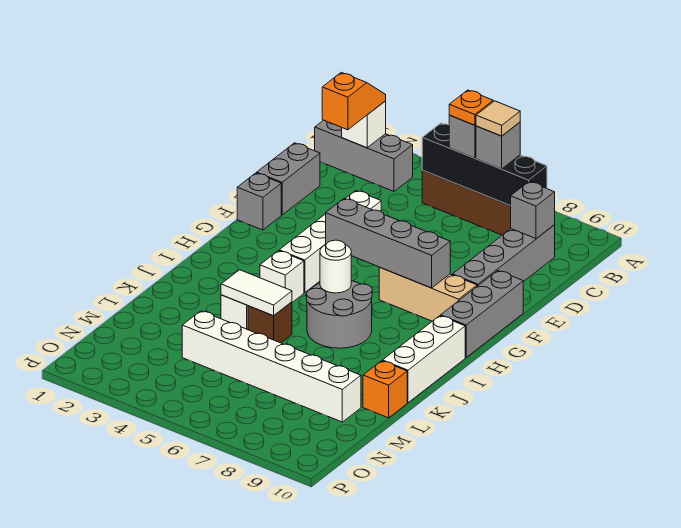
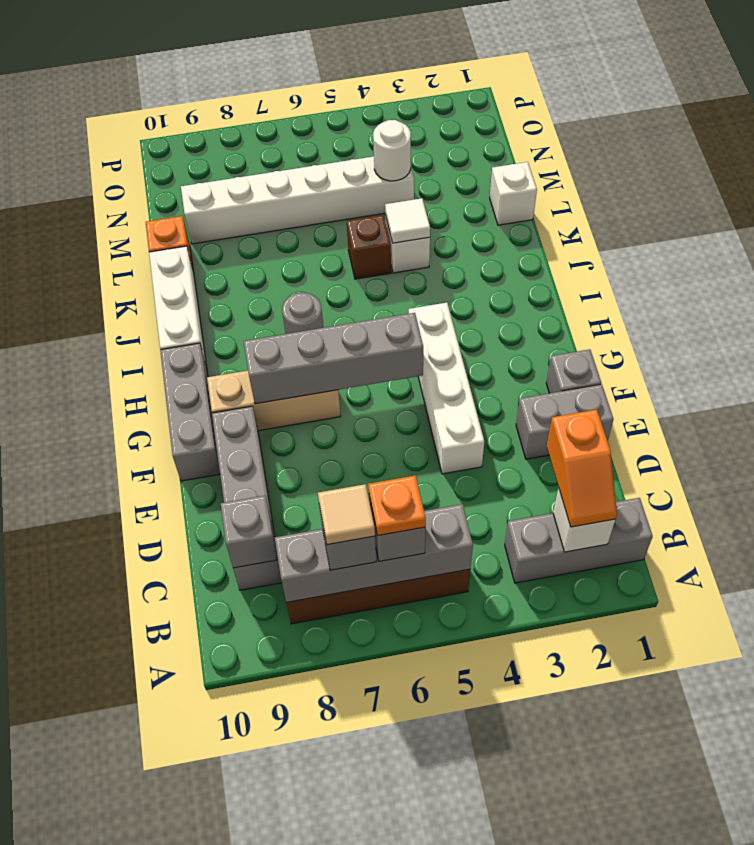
black brick B5:B8 level 2 -> grey brick B5:B8 level 2
grey brick D1:E1 level 1 -> grey brick E1:E2 level 1
white brick I4 level 1 -> white brick L1 level 1
grey round brick I6:J7 level 1 -> grey round brick I7 level 1
white round brick I6 level 2 -> white round brick M4 level 2
white tile K4:K5 level 2 -> white tile K4 level 2

